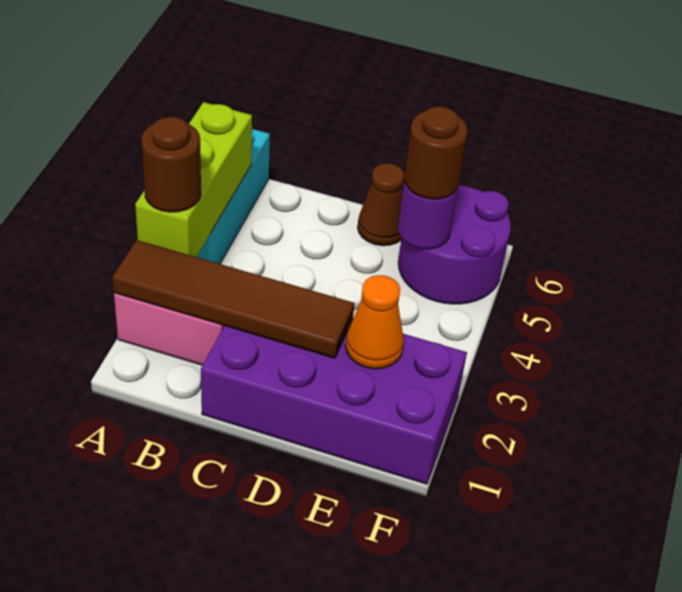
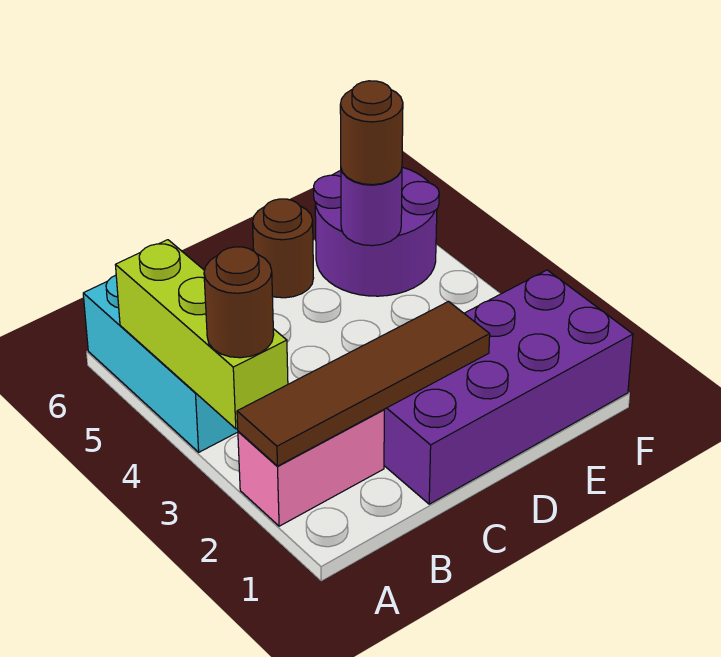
brown cone D6 level 1 -> brown round brick D6 level 1
orange cone E2 level 2 -> none

